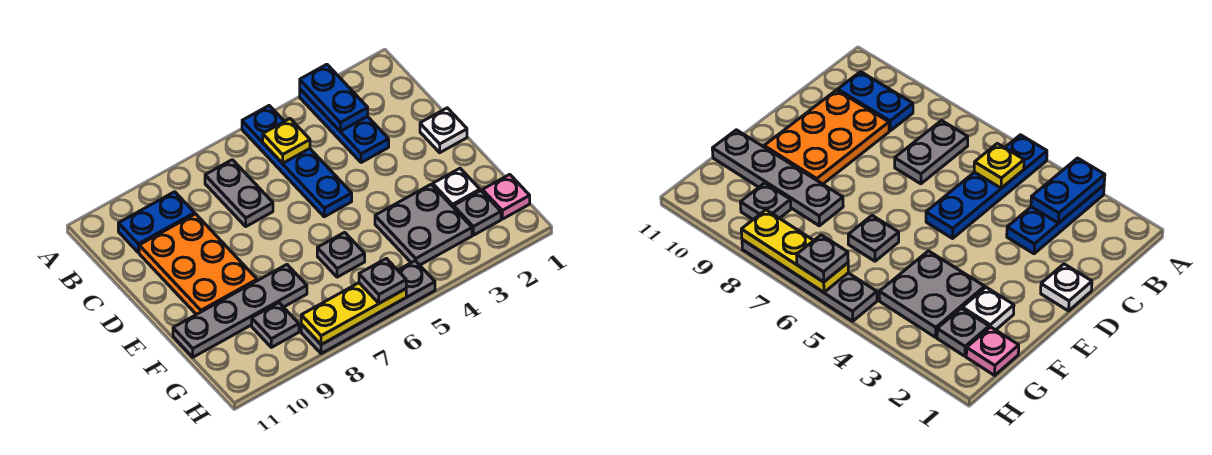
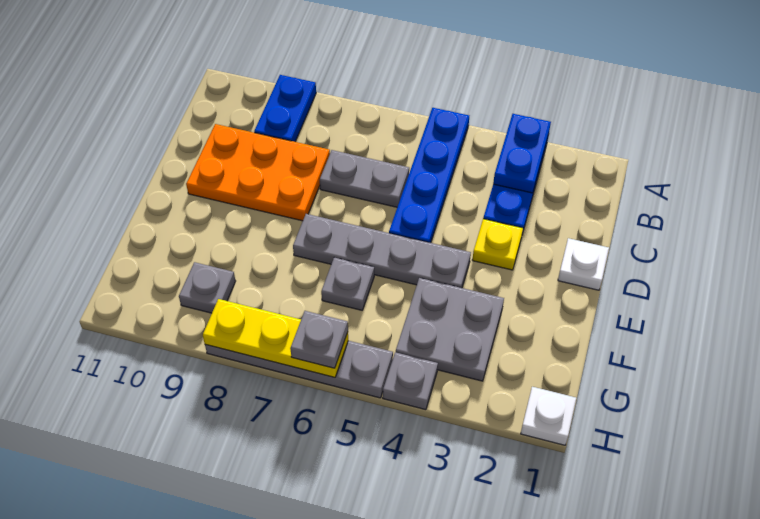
yellow plate B5 level 2 -> yellow plate D3 level 1
grey plate B7:C7 level 1 -> grey plate C6:C7 level 1
blue plate B9:B10 level 1 -> blue plate A9:B9 level 1
orange plate C9:E10 level 1 -> orange plate C8:D10 level 1
white plate F2 level 1 -> white plate H1 level 1
grey plate F8:F11 level 1 -> grey plate E4:E7 level 1
pink plate G1 level 1 -> none
grey plate G2 level 1 -> grey plate H4 level 1

